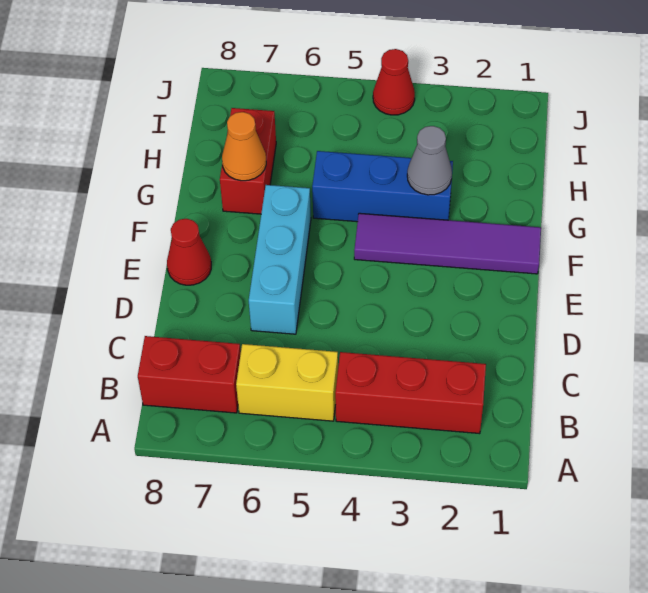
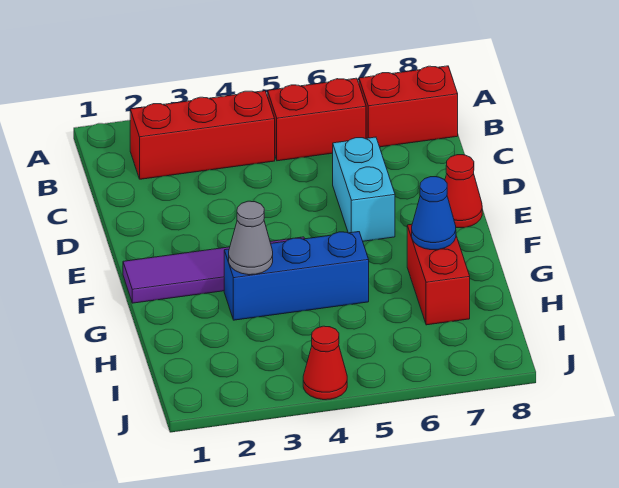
yellow brick B5:B6 level 1 -> red brick B5:B6 level 1
cyan brick D6:F6 level 1 -> cyan brick D6:E6 level 1
orange cone G7 level 2 -> blue cone G7 level 2

